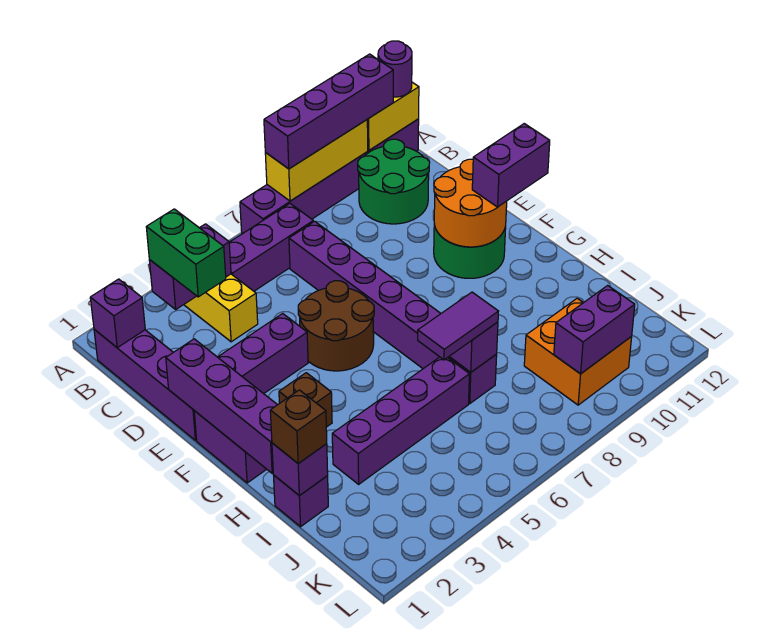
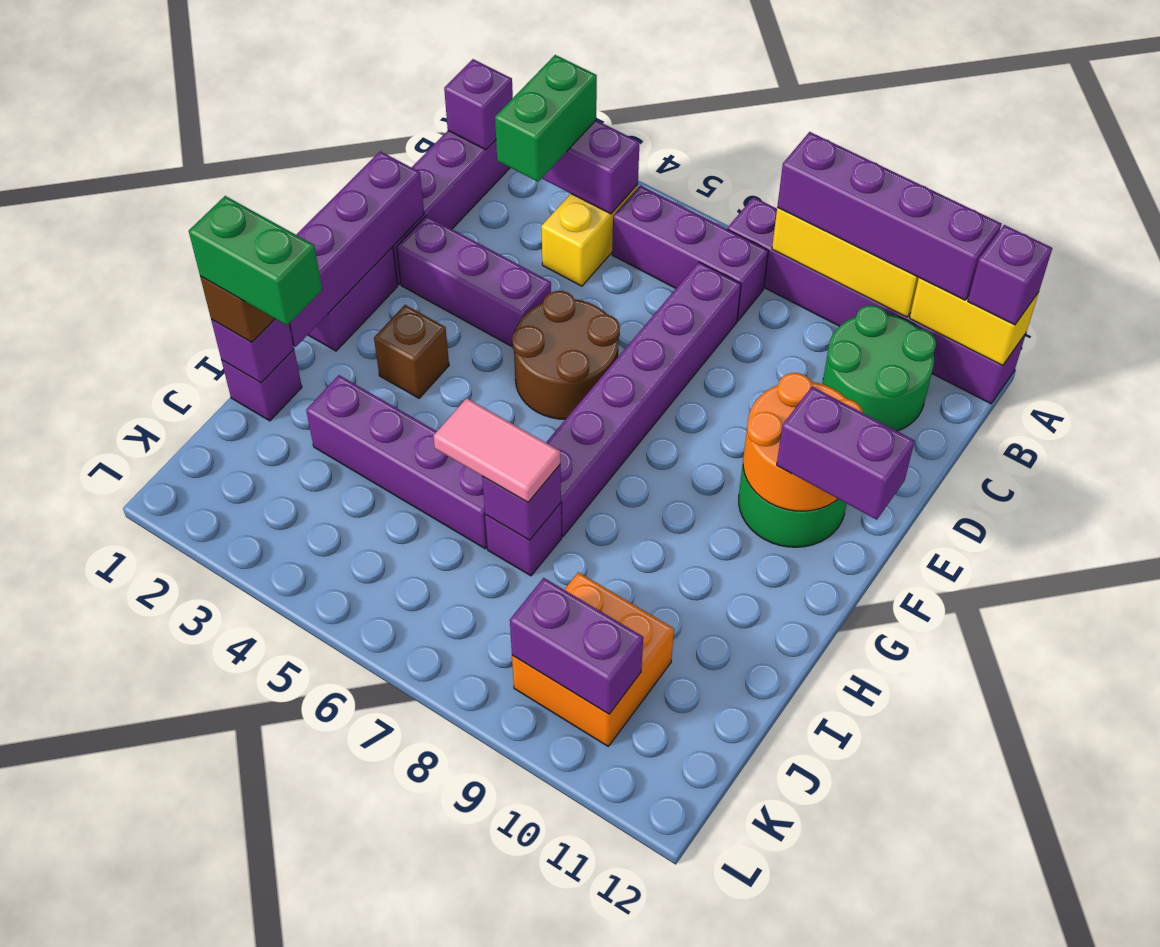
purple round brick A12 level 3 -> purple brick A12 level 3
none -> green brick I1:I2 level 4
purple tile I6:I7 level 3 -> pink tile I6:I7 level 3

